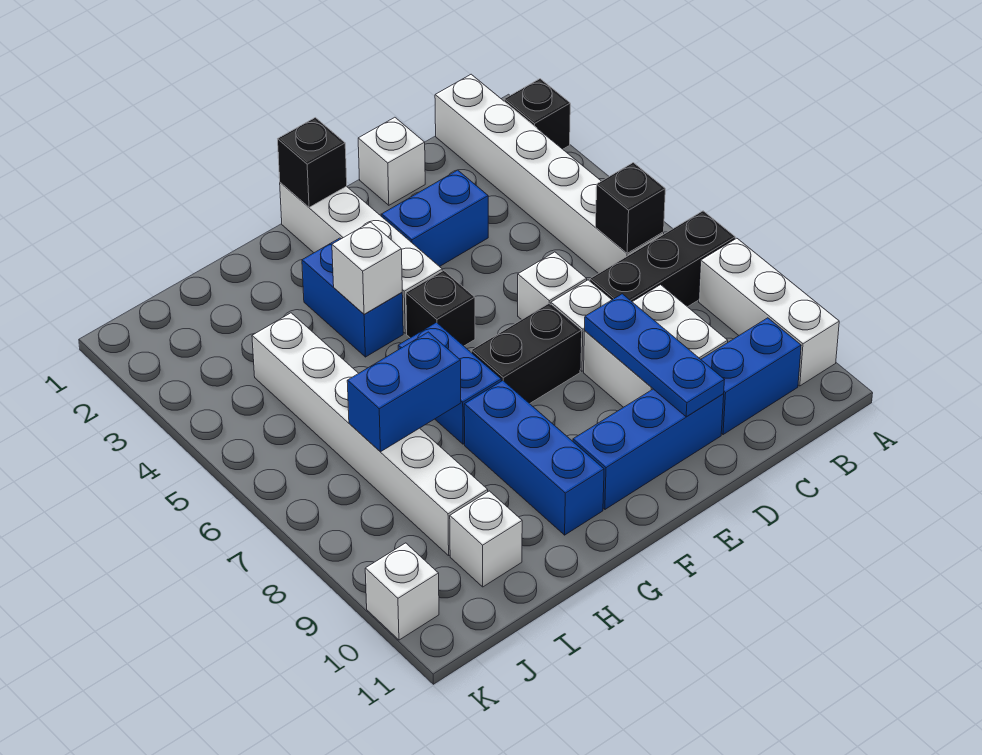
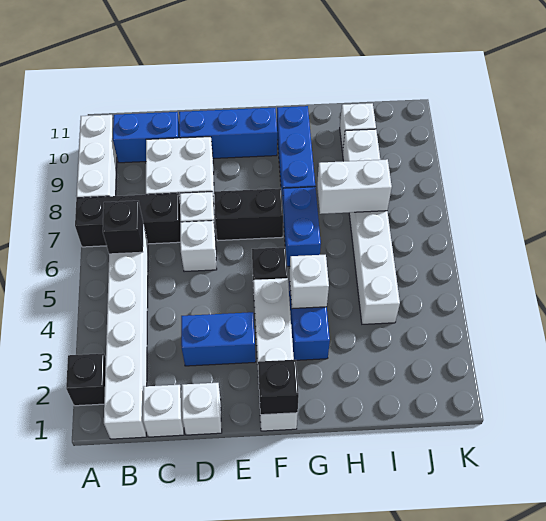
blue plate D8:D10 level 2 -> none
blue brick H7:I7 level 2 -> white brick H7:I7 level 2
white brick K10 level 1 -> white brick C1 level 1

